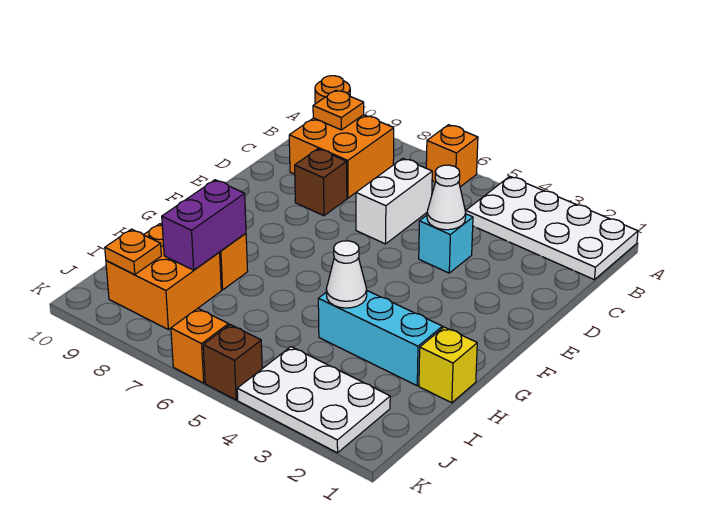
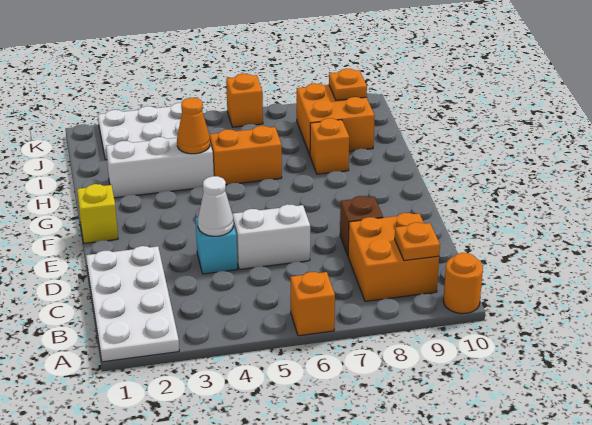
white plate A1:B4 level 1 -> white plate A1:D2 level 1
white brick C6:D6 level 1 -> white brick D5:D6 level 1
yellow brick H1 level 1 -> yellow brick F1 level 1
cyan brick H2:H4 level 1 -> white brick H2:H4 level 1
white cone H4 level 2 -> orange cone H4 level 2
none -> orange brick H5:H6 level 1
purple brick H8:I8 level 2 -> none
brown brick K5 level 1 -> none

